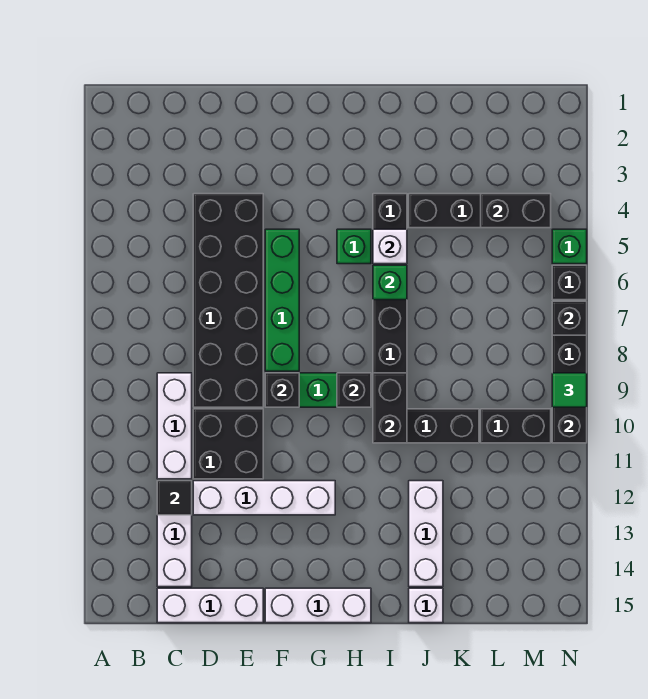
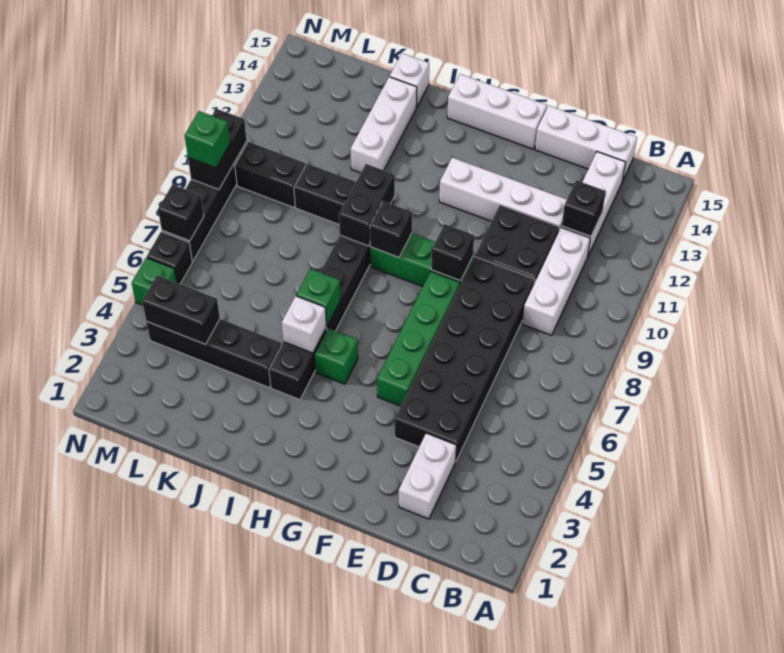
black tile C12 level 2 -> black brick C12 level 2
none -> white brick D2:D3 level 1
green tile N9 level 3 -> green brick N9 level 3

